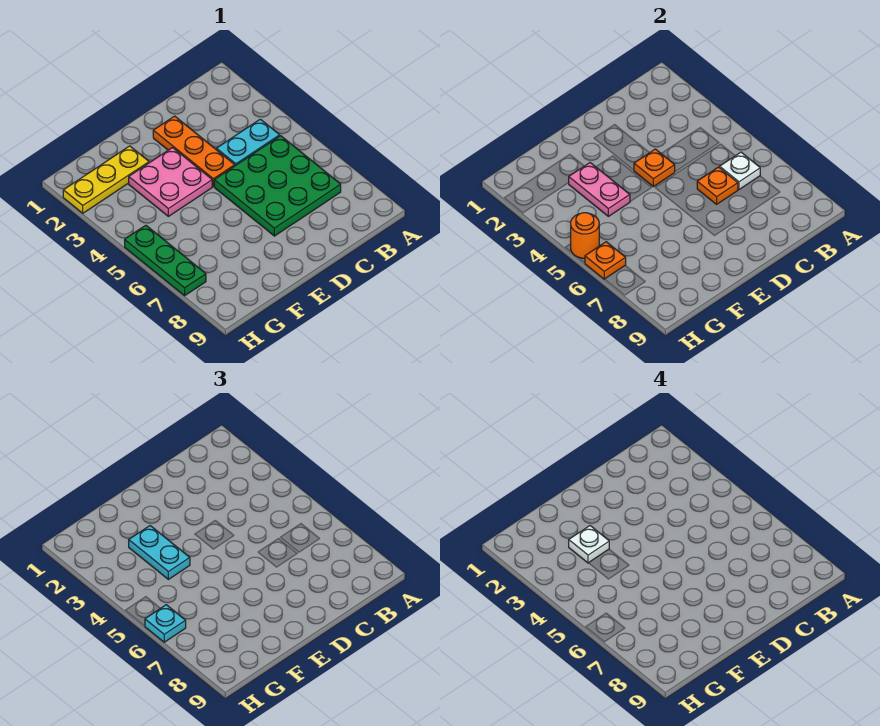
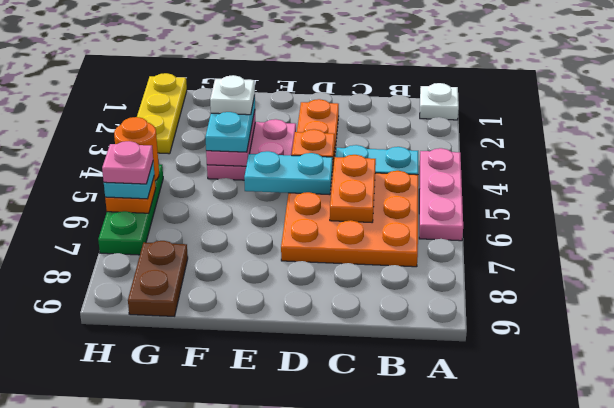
none -> pink plate A4:A6 level 1
green plate B5:D7 level 1 -> orange plate B5:D7 level 1
white plate B6 level 2 -> white plate A1 level 1
orange plate C6 level 2 -> orange plate C5:C6 level 2
none -> cyan plate D5:E5 level 2
yellow plate F2:H2 level 1 -> yellow plate H1:H3 level 1
none -> brown plate G8:G9 level 1
none -> pink plate H6 level 4

